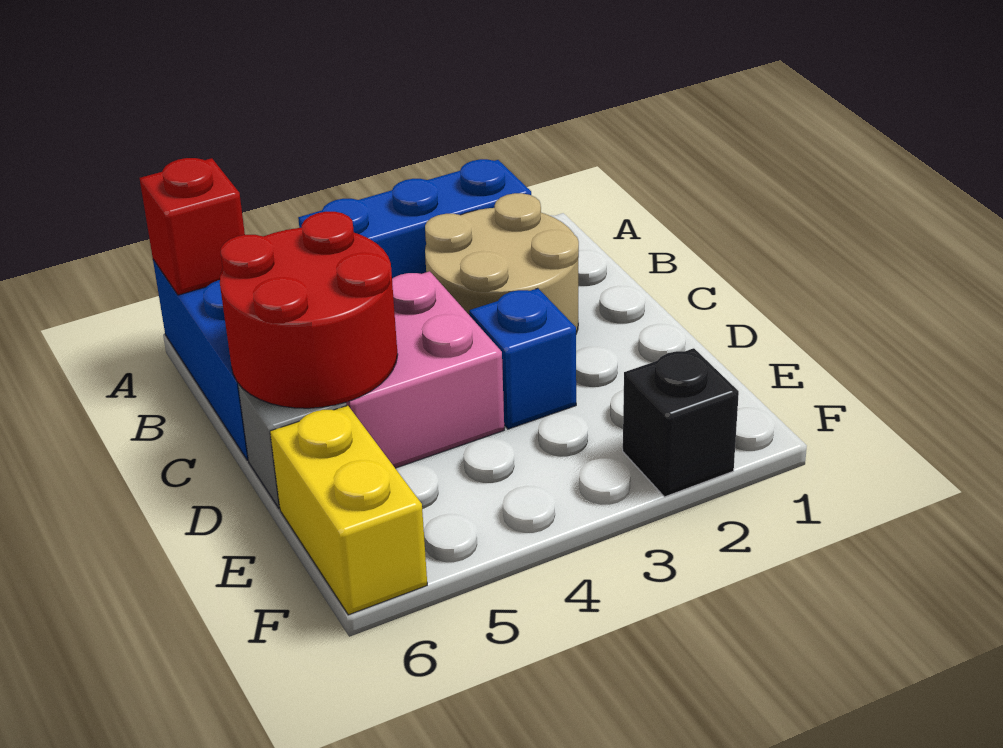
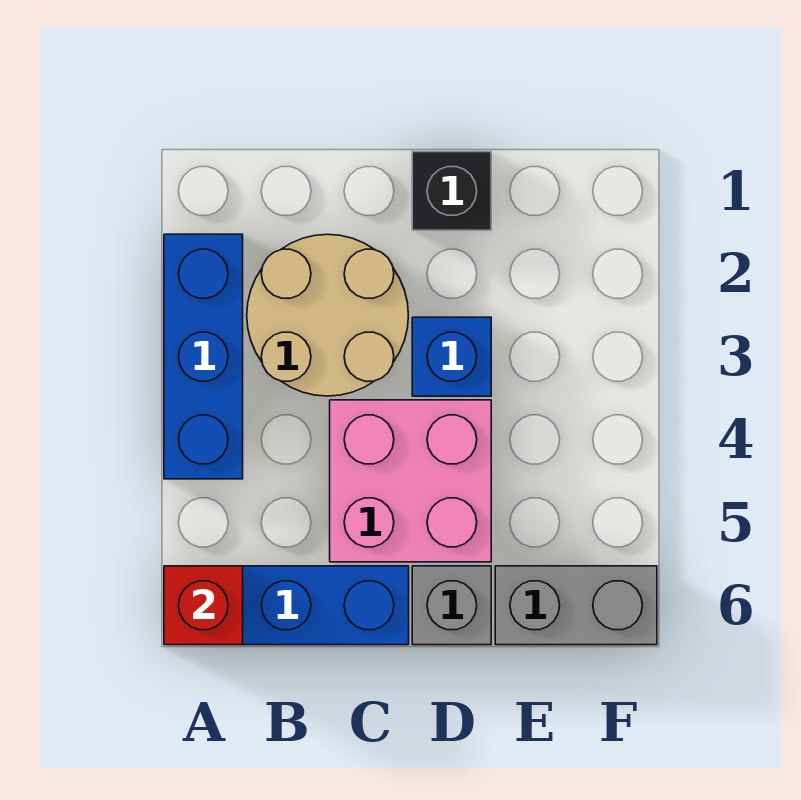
red round brick C5:D6 level 2 -> none
yellow brick E6:F6 level 1 -> grey brick E6:F6 level 1
black brick F2 level 1 -> black brick D1 level 1

